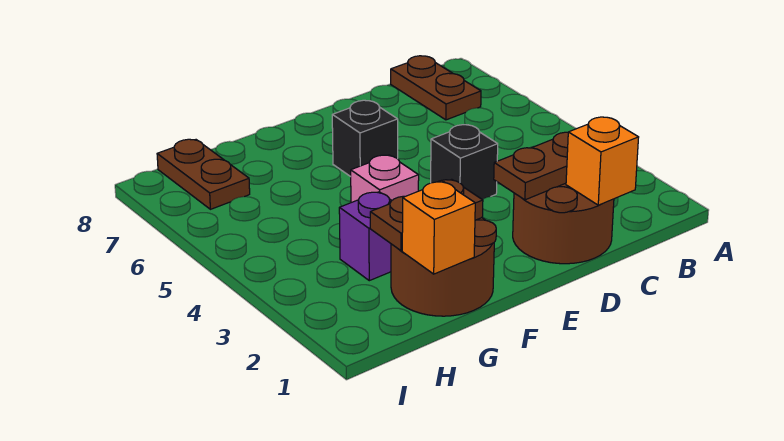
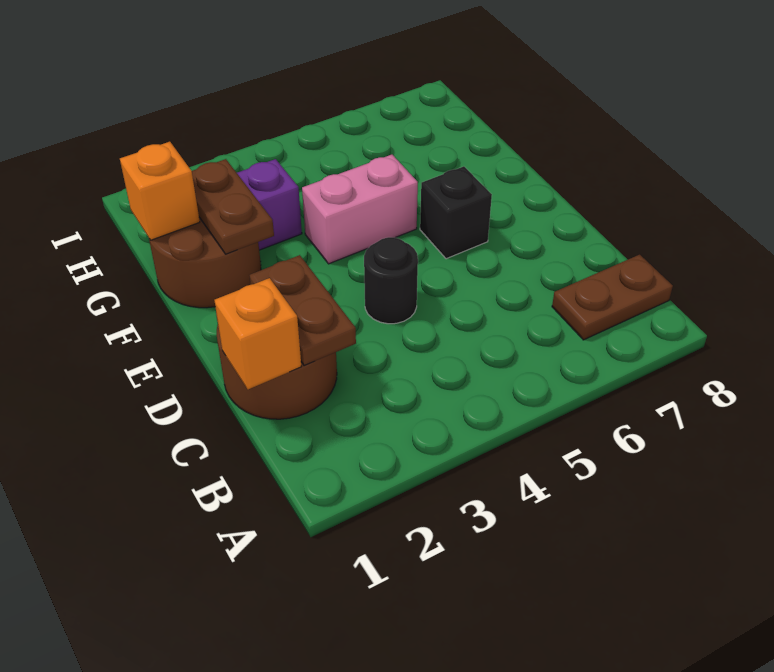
black brick D4 level 1 -> black round brick D4 level 1
pink brick F4 level 1 -> pink brick F4:F5 level 1
brown plate H7:H8 level 1 -> none

